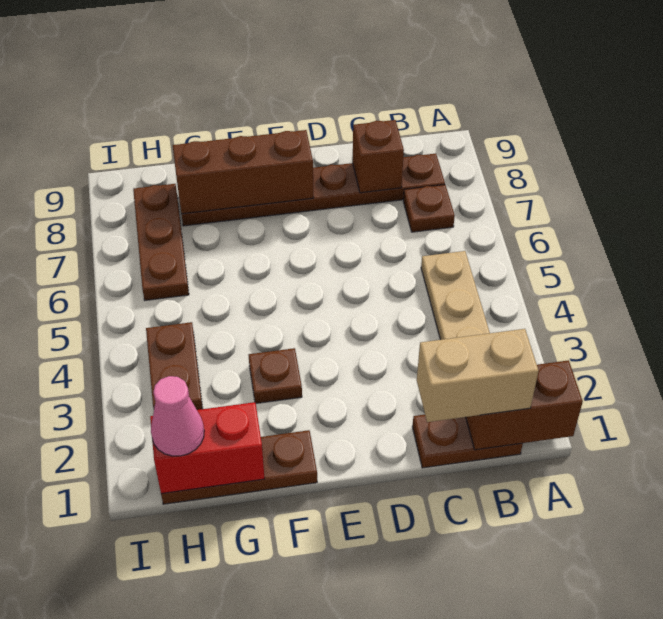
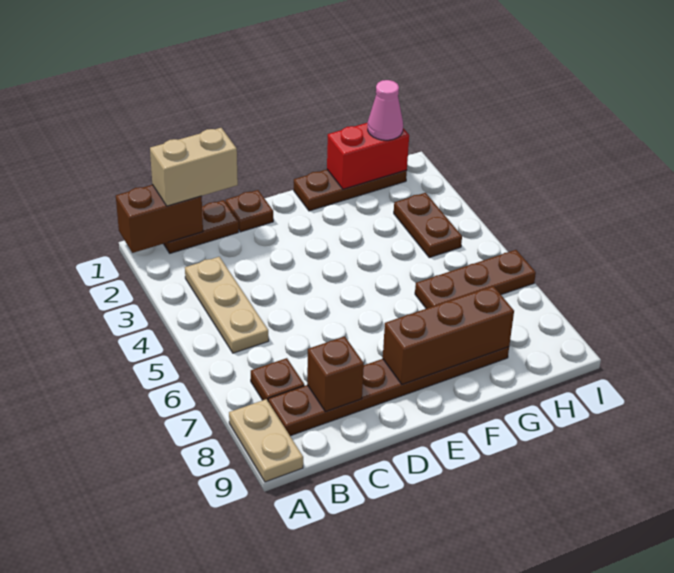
none -> tan plate A8:A9 level 1
brown plate F3 level 1 -> brown plate D1 level 1
brown plate H6:H8 level 1 -> brown plate G6:I6 level 1

